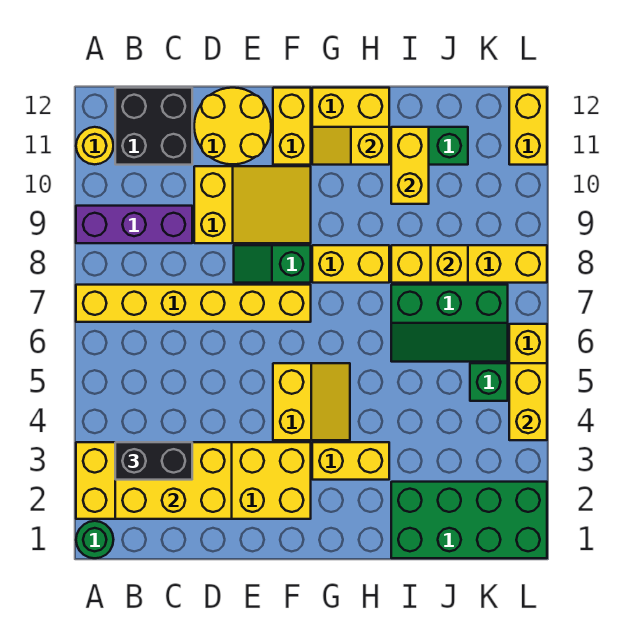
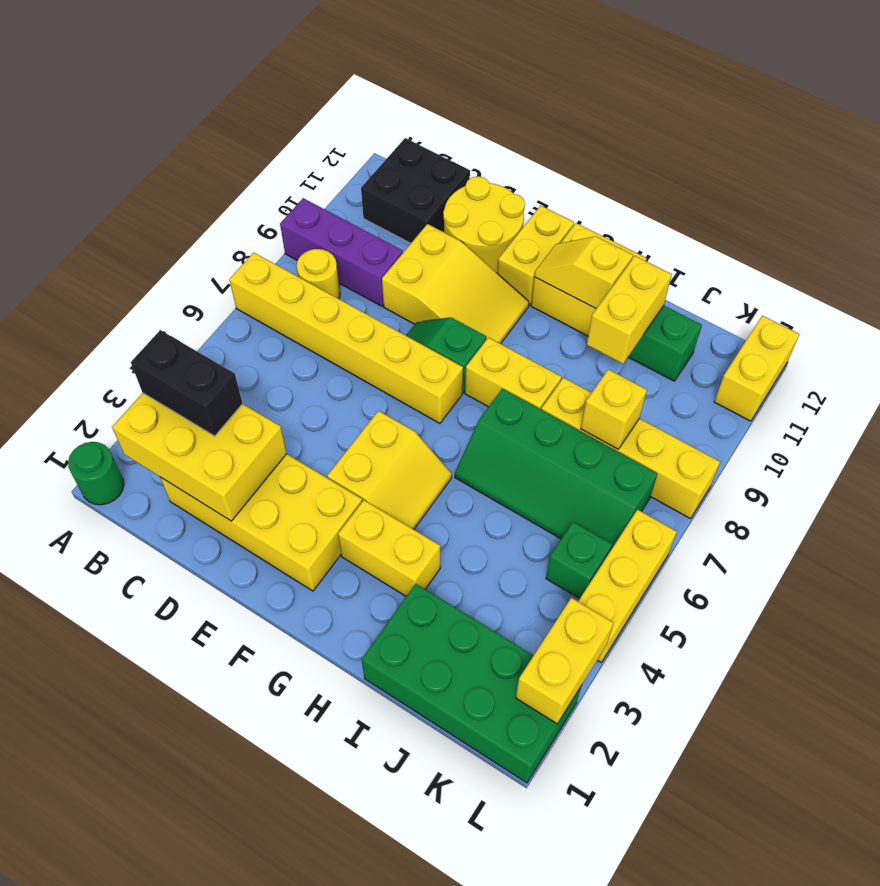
yellow brick A2:F3 level 1 -> yellow brick C2:F3 level 1
yellow round brick A11 level 1 -> yellow round brick B8 level 1
green slope I6:K7 level 1 top 7 -> green slope H6:K7 level 1 top 7
yellow brick L4:L5 level 2 -> yellow brick L2:L3 level 2

